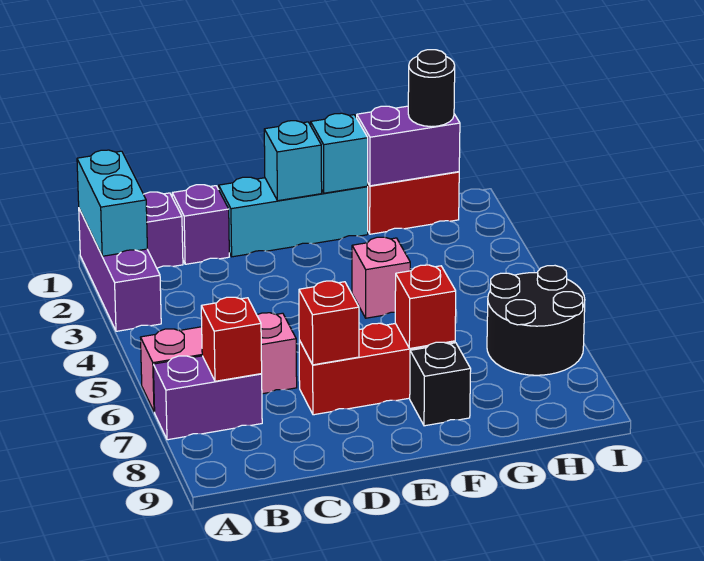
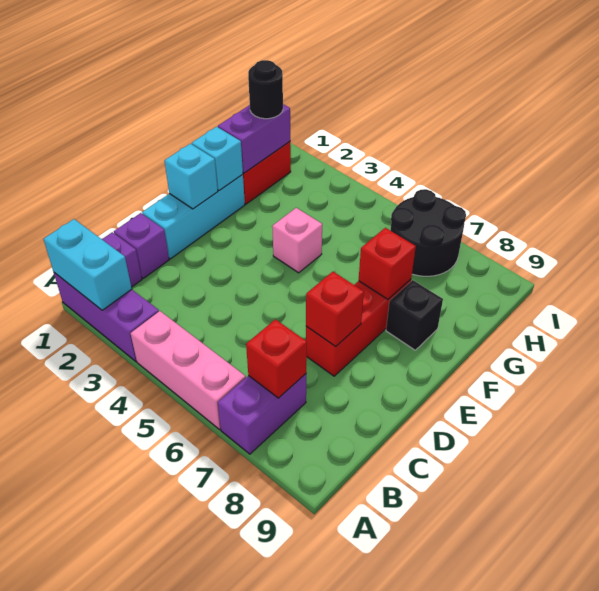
pink brick A6:C6 level 1 -> pink brick A4:A6 level 1

